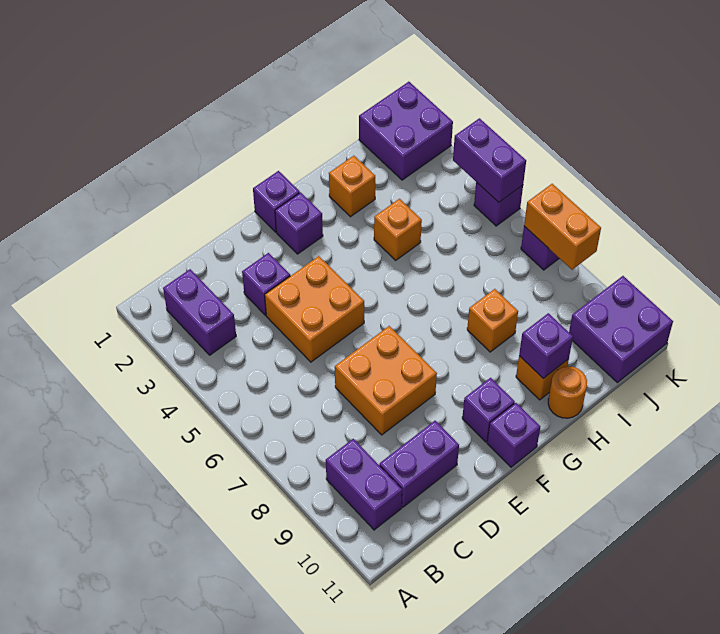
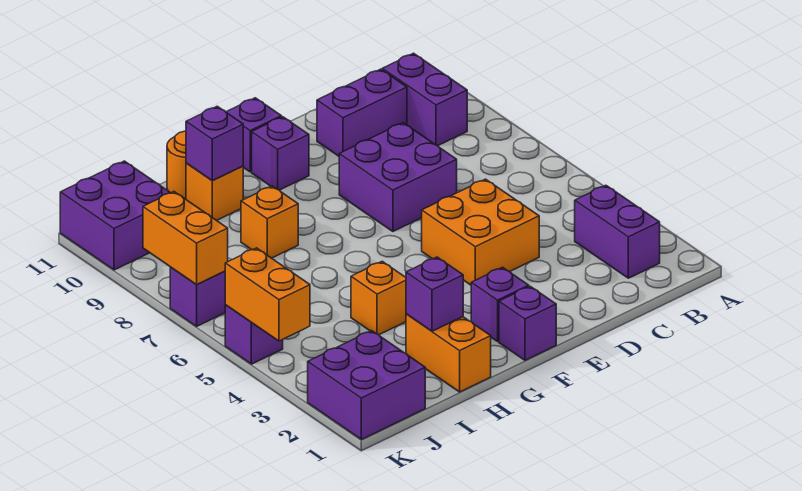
purple brick D3 level 1 -> purple brick H2 level 2
orange brick D7:E8 level 1 -> purple brick D7:E8 level 1
orange brick H2 level 1 -> orange brick H1:H2 level 1
purple brick K4:K5 level 2 -> orange brick K4:K5 level 2

